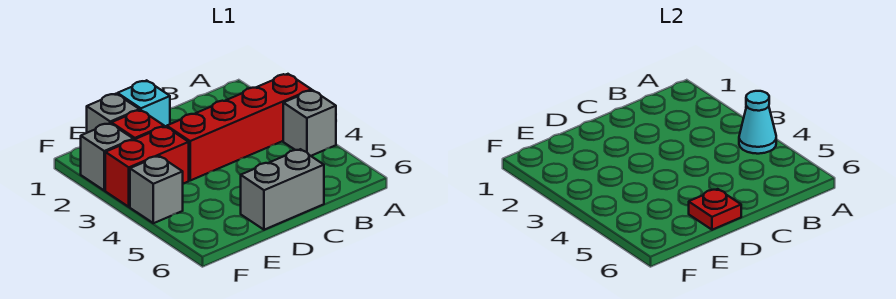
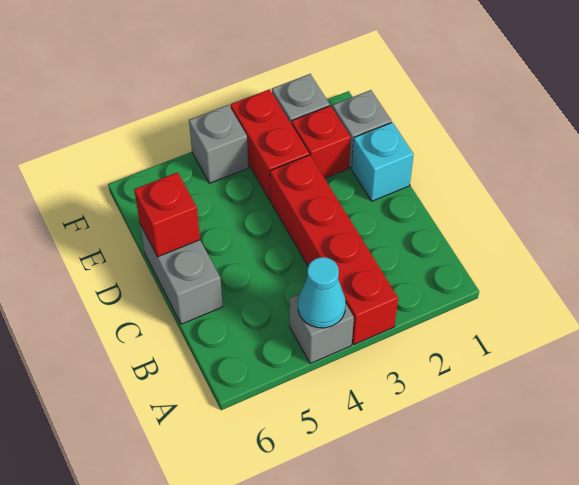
red plate D6 level 2 -> red brick D6 level 2

